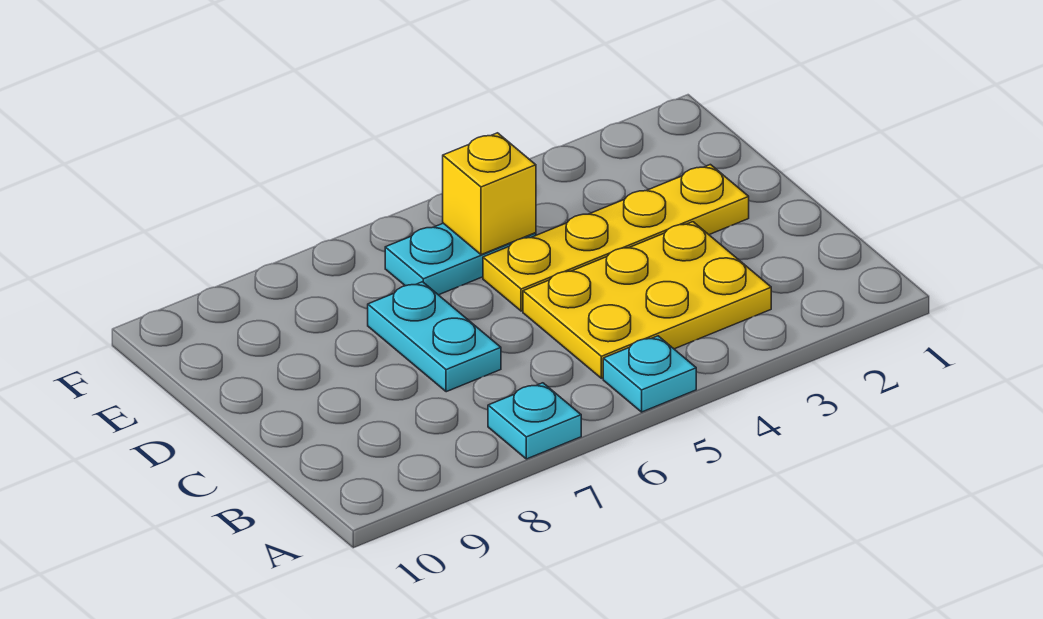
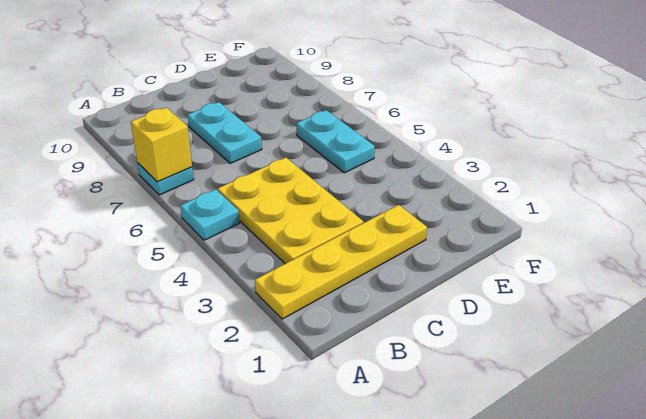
cyan plate C7:D7 level 1 -> cyan plate C7:C8 level 1
yellow plate D2:D5 level 1 -> yellow plate A2:D2 level 1
yellow brick E5 level 2 -> yellow brick A7 level 2

